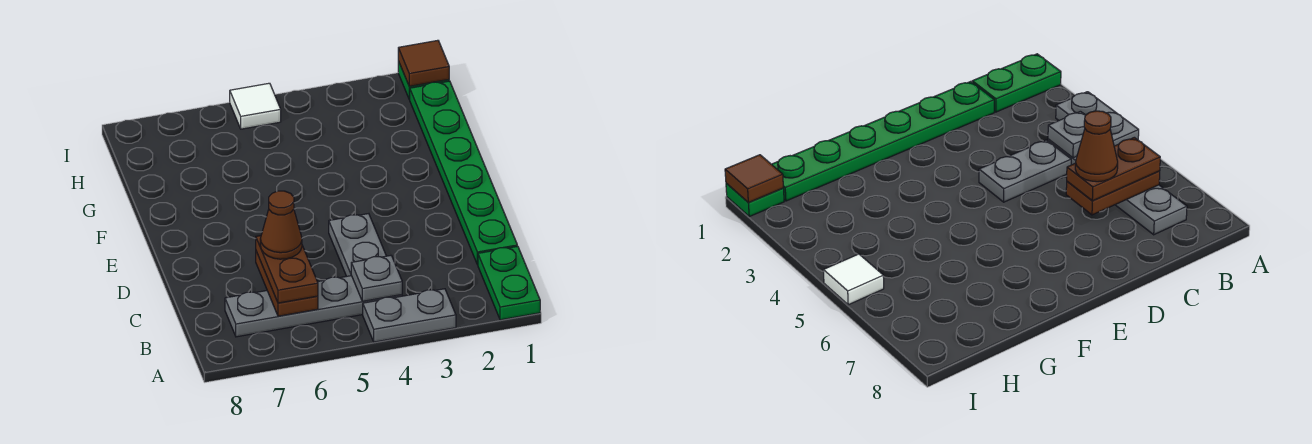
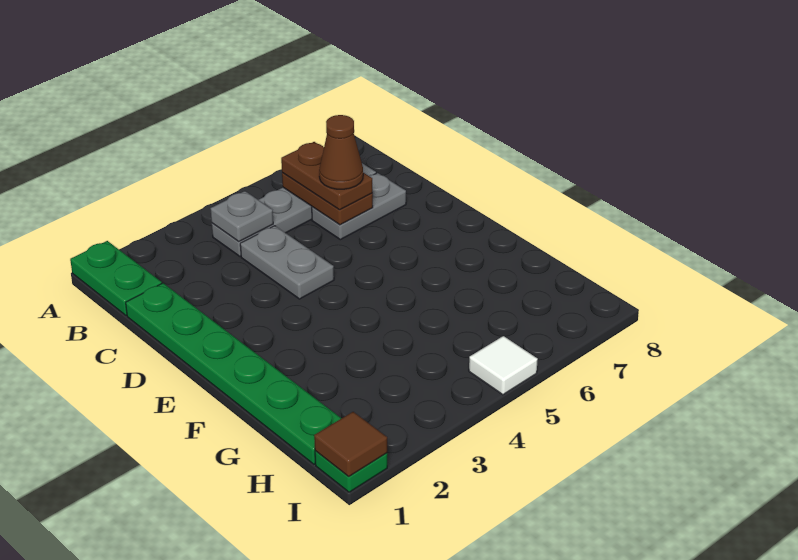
grey plate A3:A4 level 1 -> grey plate C6:C7 level 1

